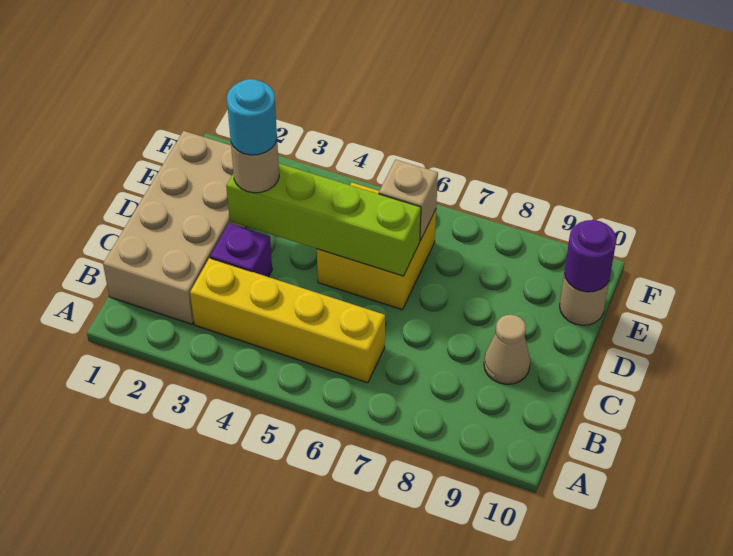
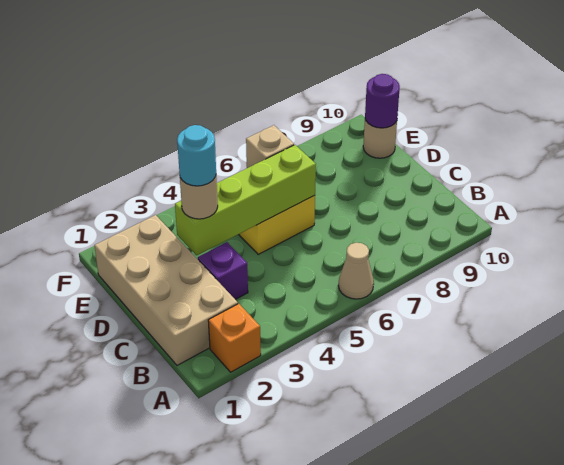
none -> orange brick A2 level 1
yellow brick B3:B6 level 1 -> none
tan cone C9 level 1 -> tan cone A6 level 1

